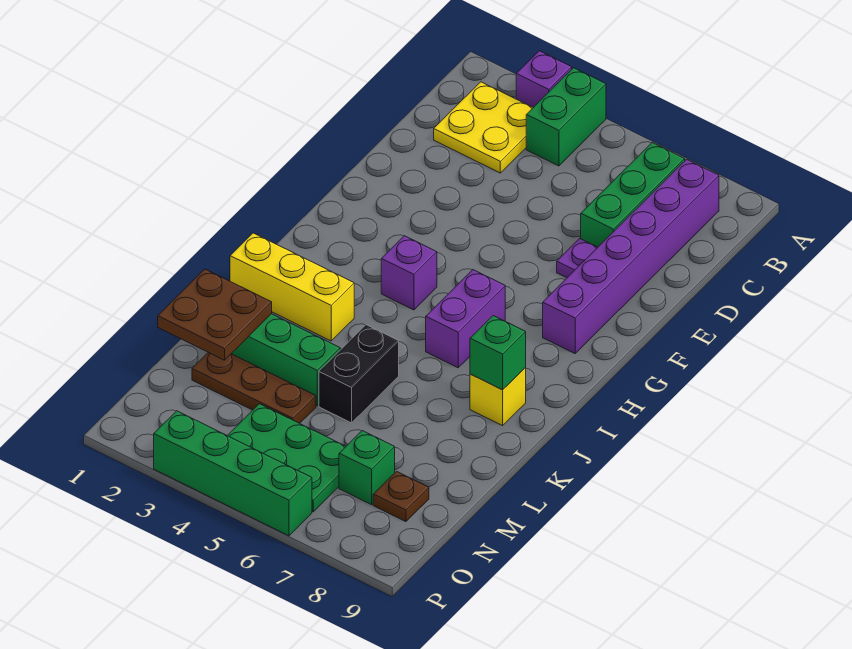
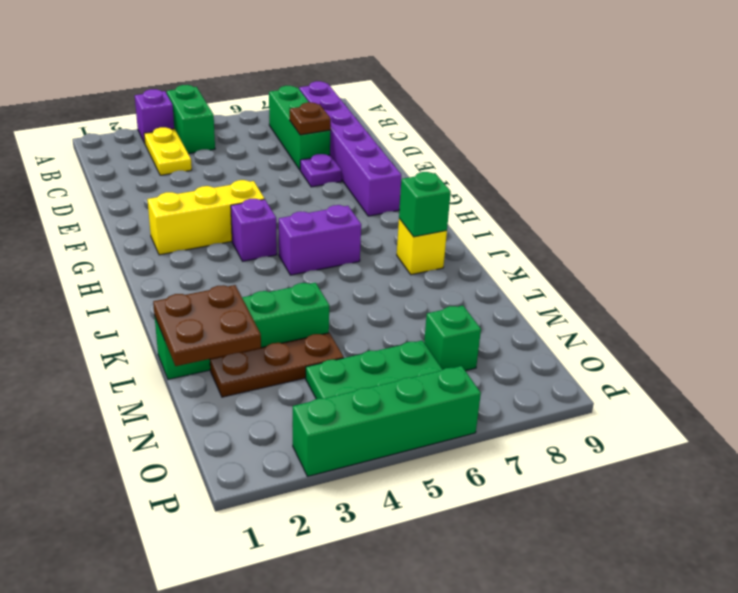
yellow plate B2:C3 level 1 -> yellow plate B3:C3 level 1
purple brick H6:I6 level 1 -> purple brick I5:I6 level 1
yellow brick J1:J3 level 1 -> yellow brick G2:G4 level 1
black brick K5:L5 level 1 -> none
brown plate N8 level 1 -> brown plate D7 level 2

